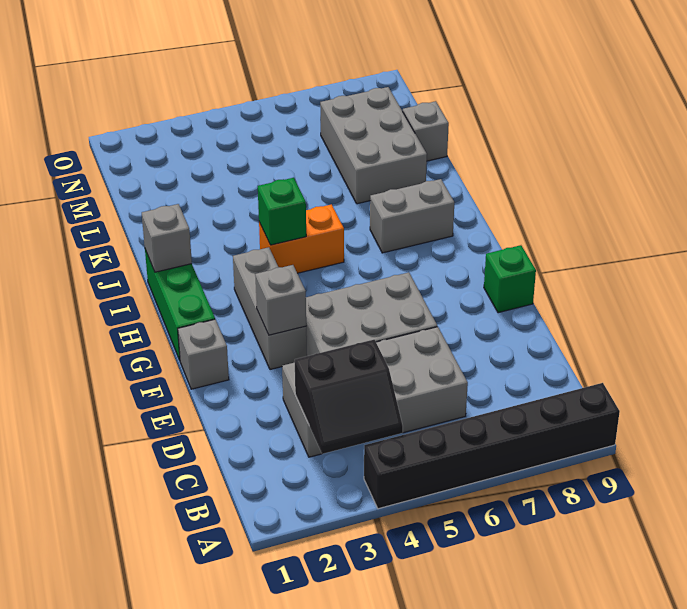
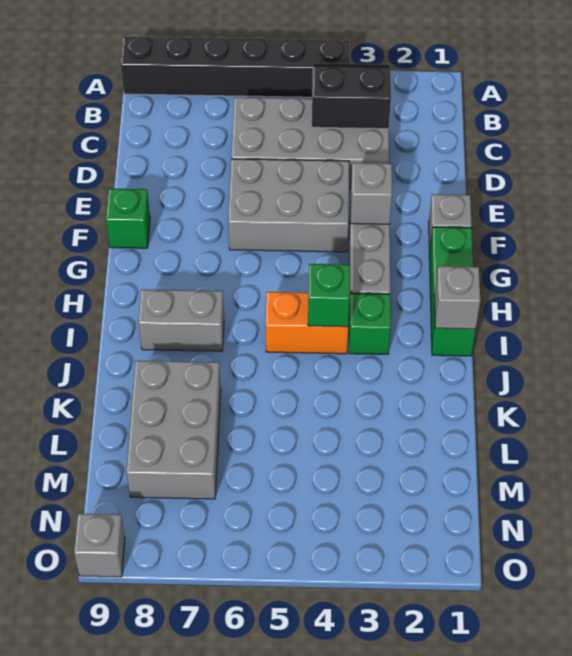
none -> green brick I3 level 1
grey brick L9 level 1 -> grey brick O9 level 1

